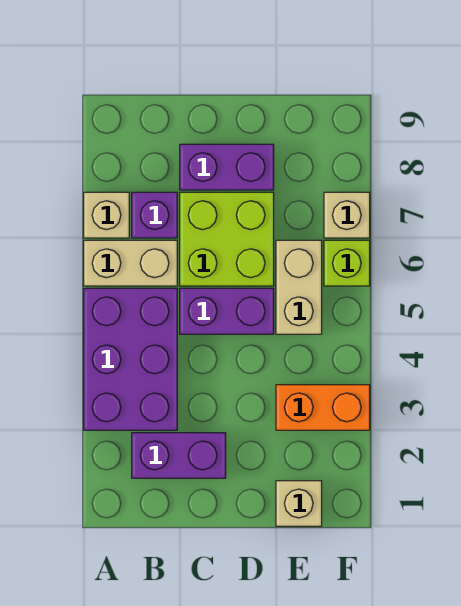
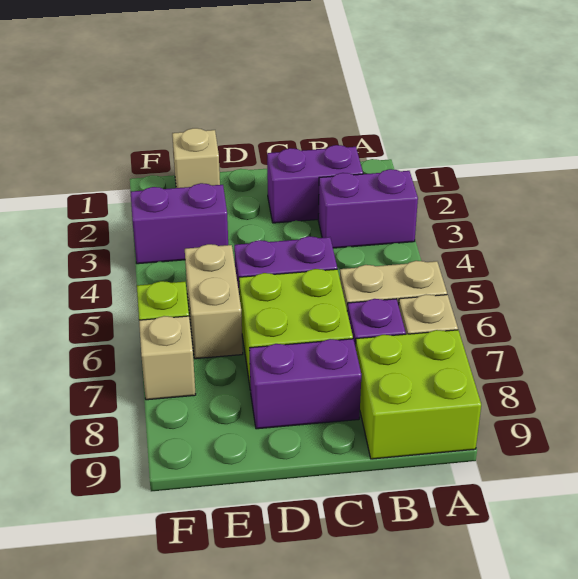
purple brick A3:B5 level 1 -> purple brick A3:B3 level 1
none -> lime brick A8:B9 level 1
orange brick E3:F3 level 1 -> purple brick E3:F3 level 1

